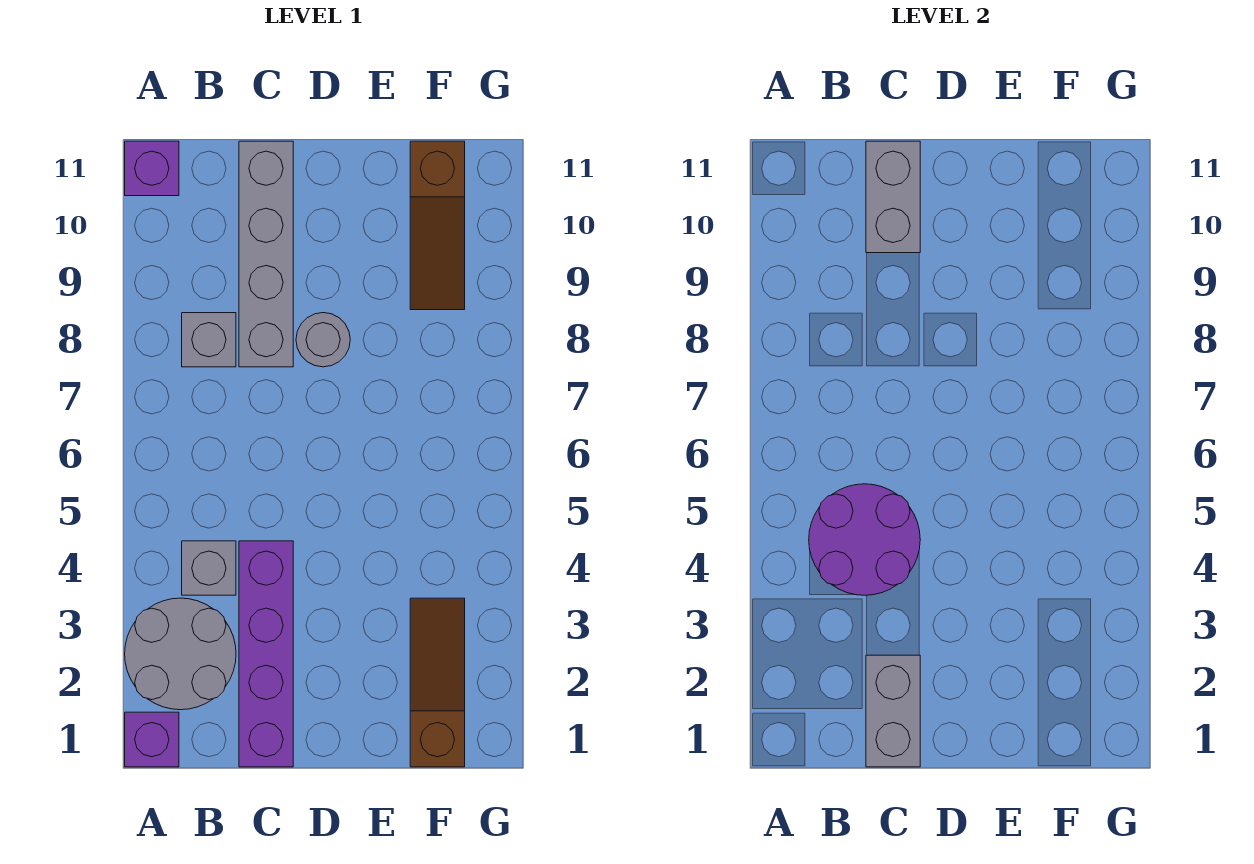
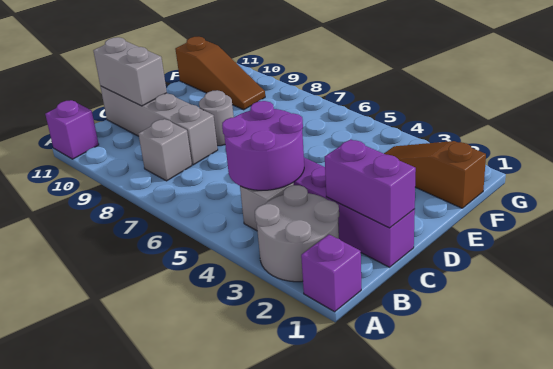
grey brick C1:C2 level 2 -> purple brick C1:C2 level 2

